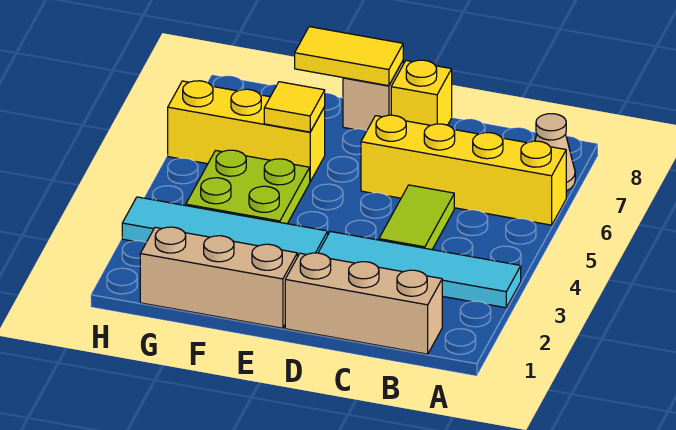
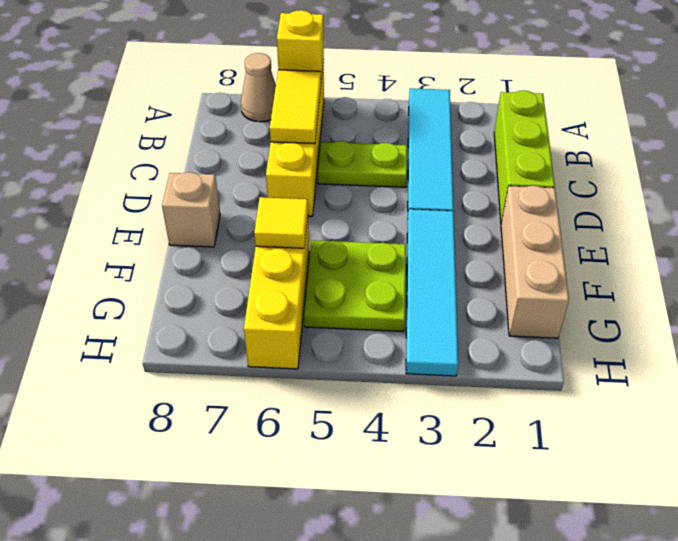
tan brick B1:D1 level 1 -> lime brick B1:D1 level 1
lime tile C4:C5 level 1 -> lime plate C4:C5 level 1
yellow brick D8 level 1 -> yellow brick A6 level 2
yellow tile E8:F8 level 2 -> yellow tile B6:C6 level 2

